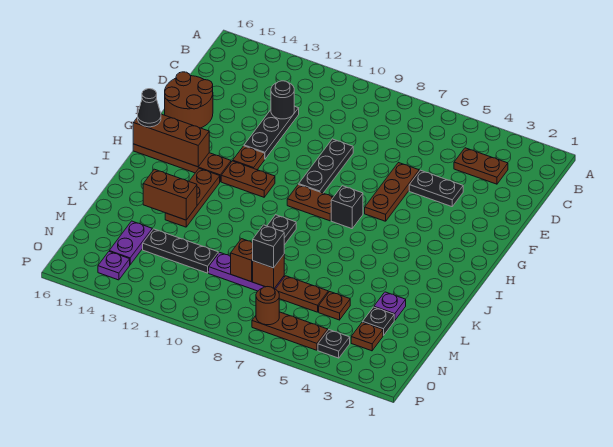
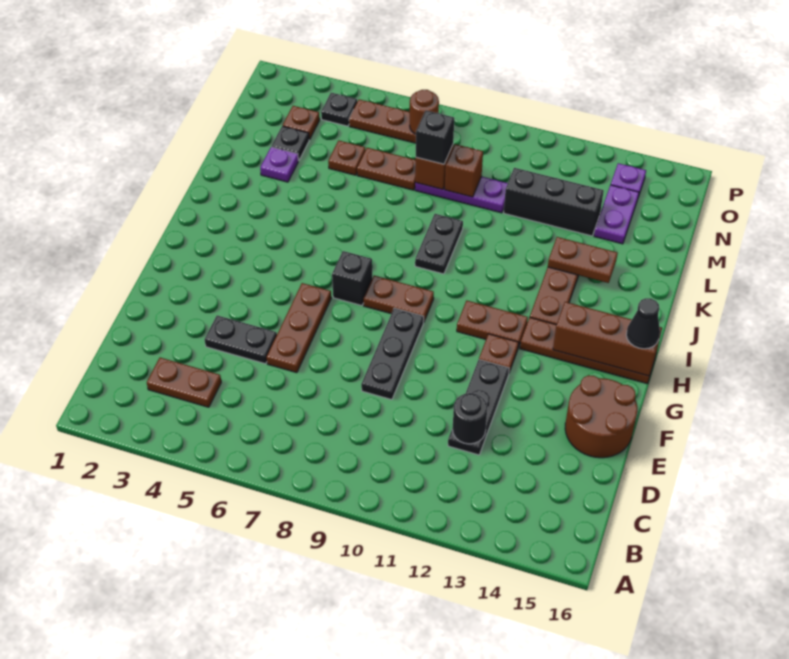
brown brick K13:K14 level 2 -> brown plate K13:K14 level 2
black plate M11:M13 level 1 -> black brick M11:M13 level 1

